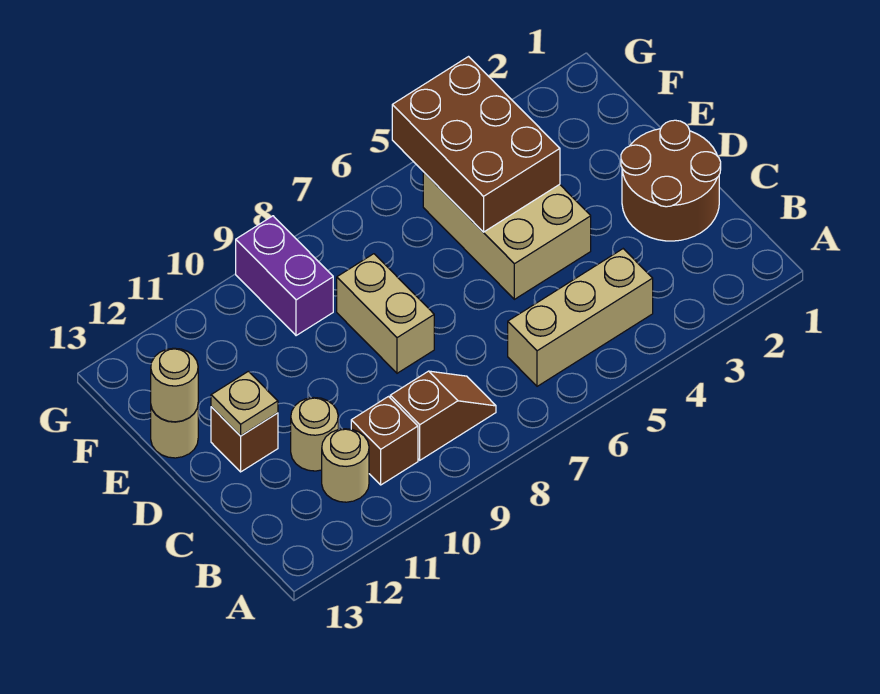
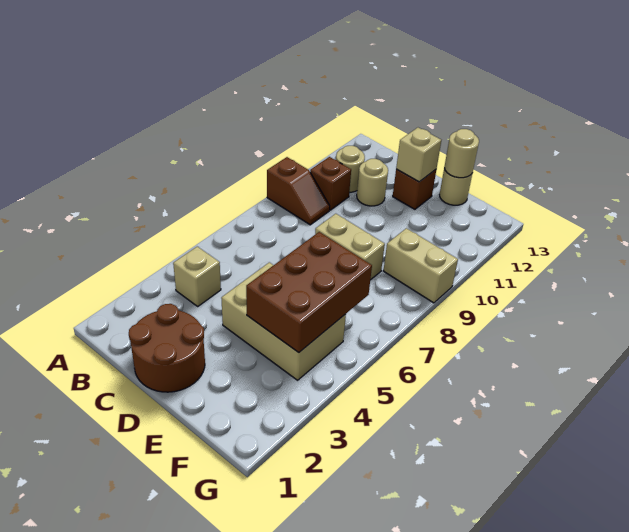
tan brick B4:B6 level 1 -> tan brick B4 level 1
brown slope B8:B9 level 1 top 9 -> brown slope A9:B9 level 1 top A
tan plate D12 level 2 -> tan brick D12 level 2
brown brick E4:G5 level 2 -> brown brick E4:F6 level 2
purple brick F9:G9 level 1 -> tan brick F9:G9 level 1

